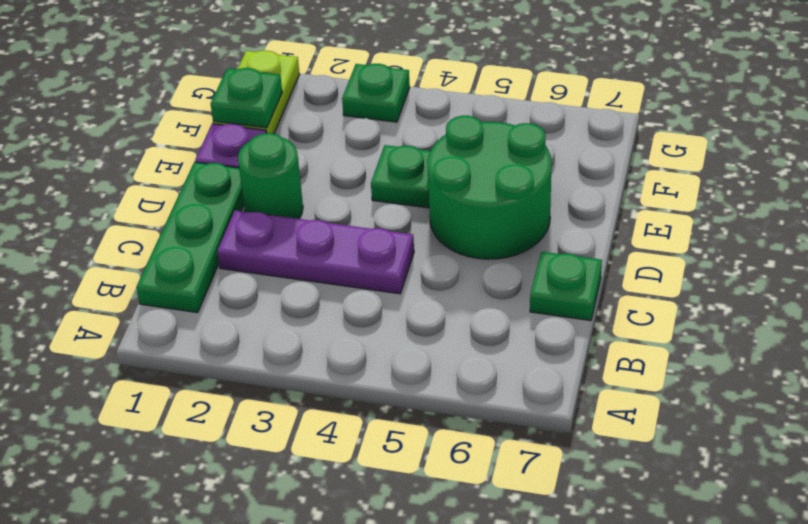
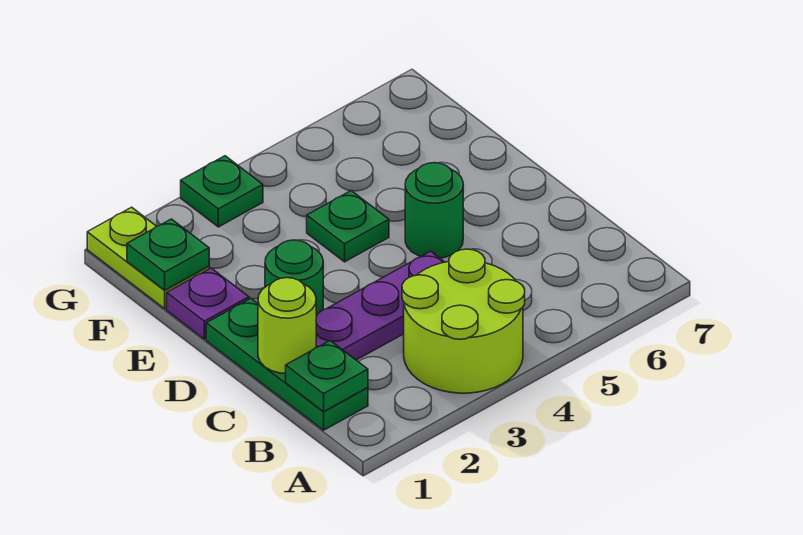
none -> lime round brick A3:B4 level 1
none -> lime round brick C1 level 2
green plate C7 level 1 -> green plate B1 level 2
green round brick D5:E6 level 1 -> green round brick D5 level 1

